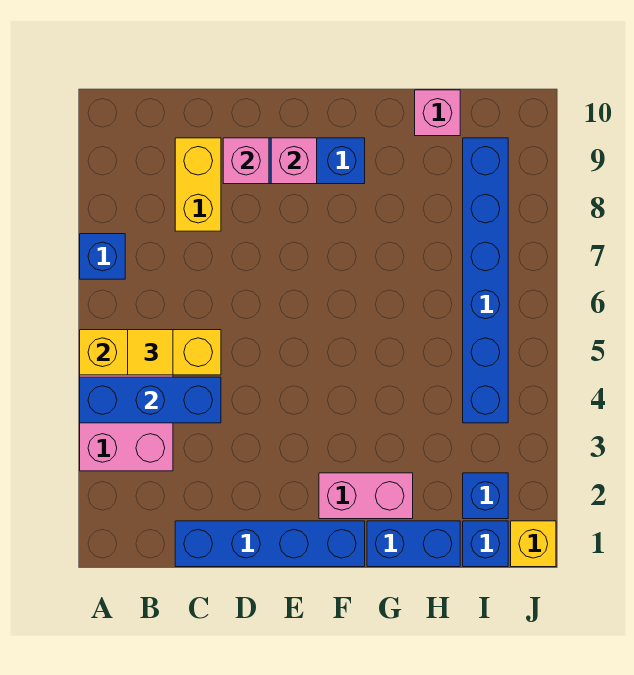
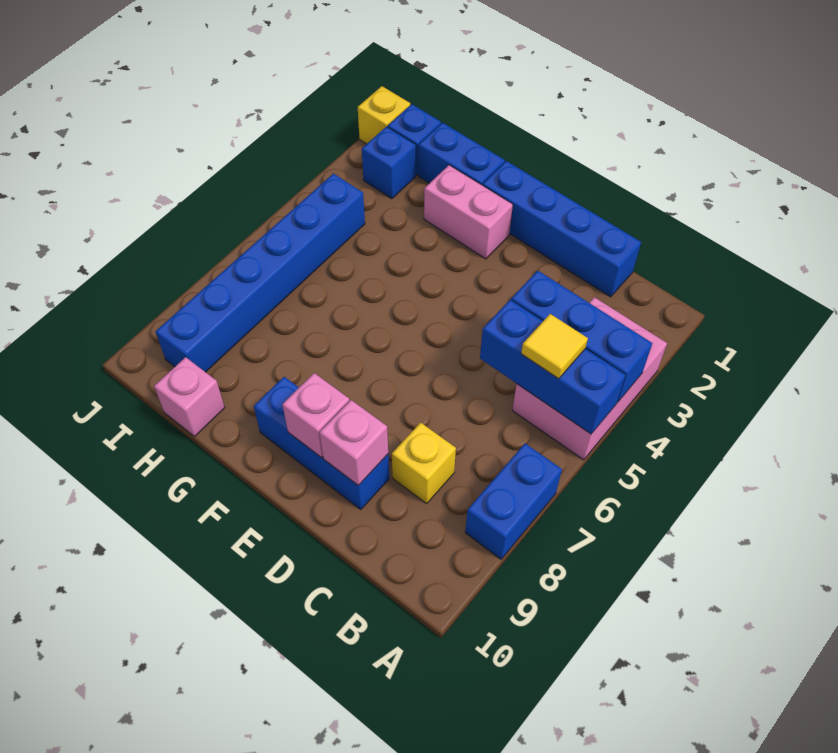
yellow brick A5:C5 level 2 -> blue brick A5:C5 level 2
blue brick A7 level 1 -> blue brick A7:A8 level 1
yellow brick C8:C9 level 1 -> yellow brick C8 level 1

